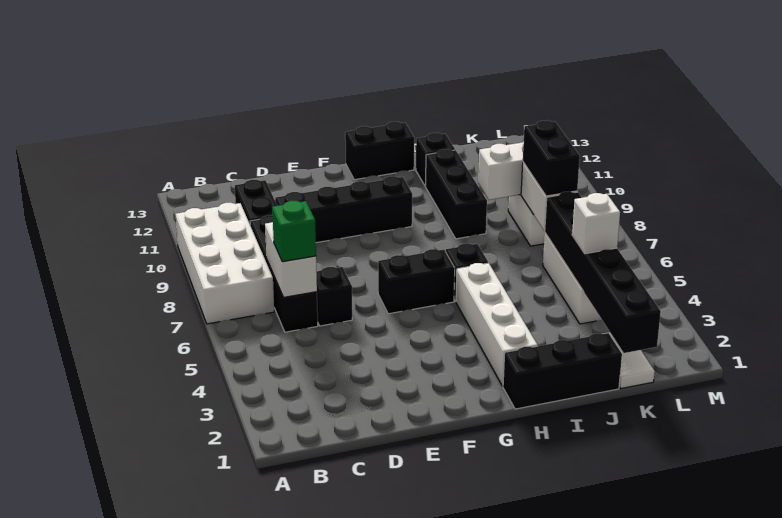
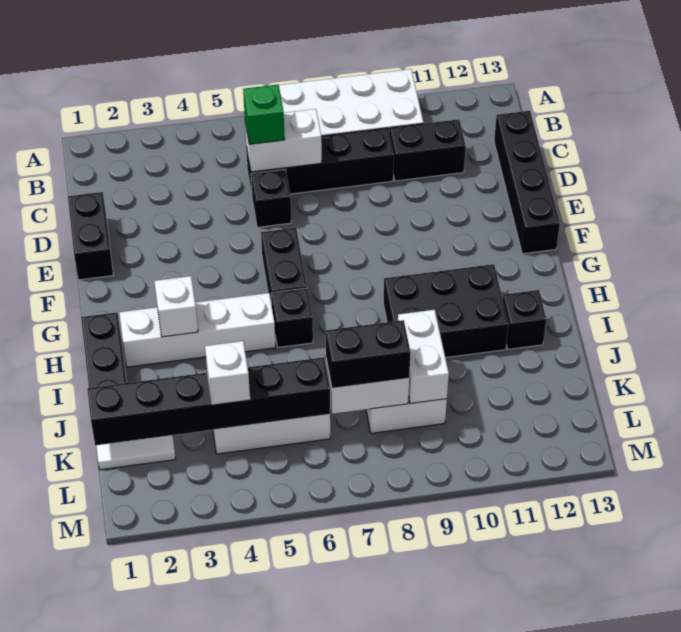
black brick D10:G10 level 1 -> black brick C13:F13 level 1
black brick G13:H13 level 1 -> black brick D1:E1 level 1
none -> white brick H3 level 2
black brick I9:I11 level 1 -> black brick H9:I11 level 1

